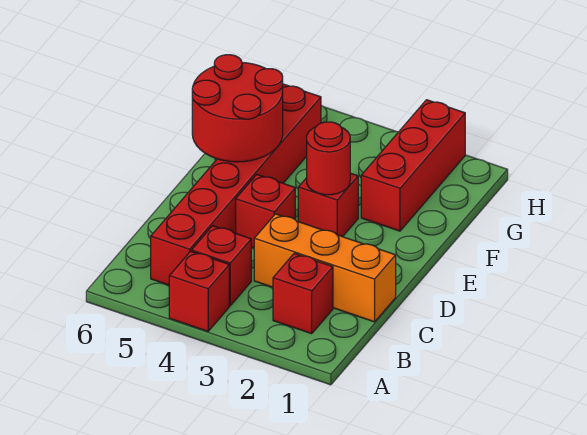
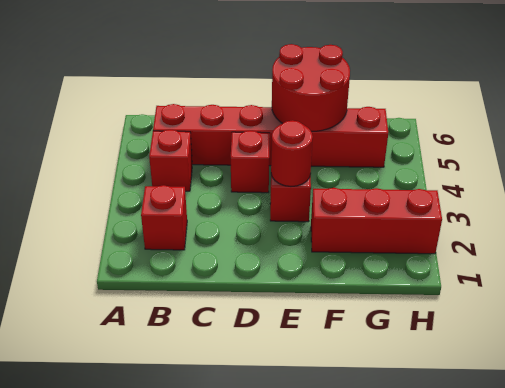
red brick A4 level 1 -> none
orange brick C1:C3 level 1 -> none

